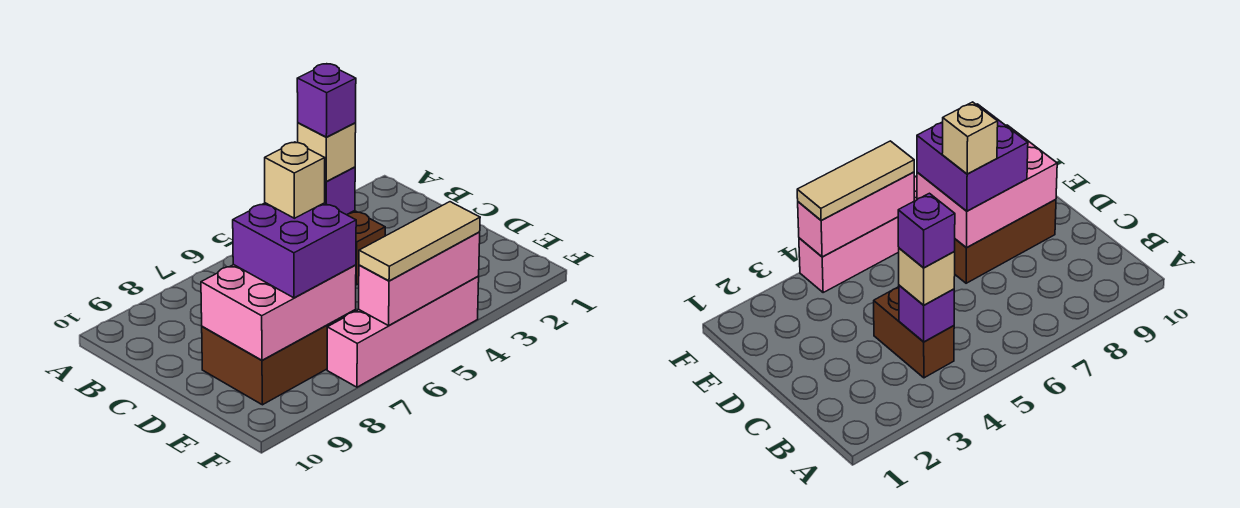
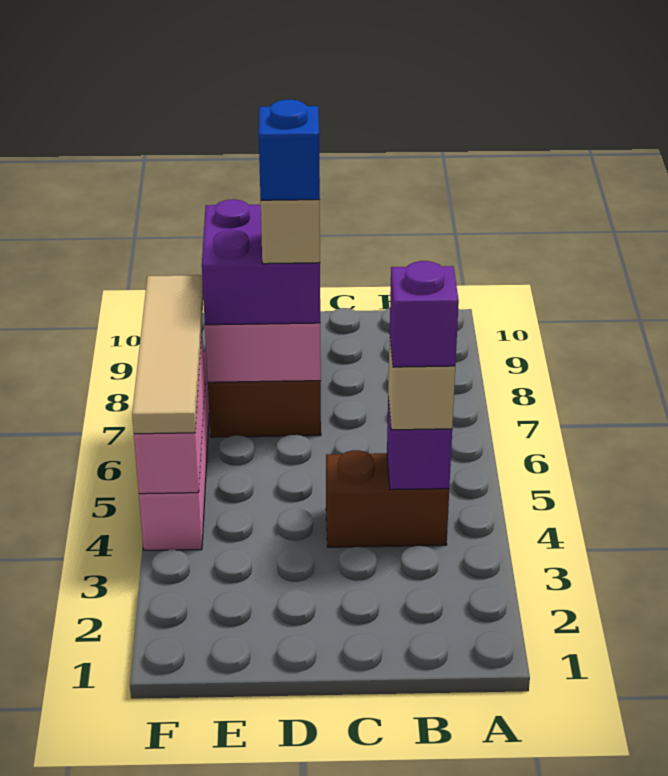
none -> blue brick D7 level 5
tan tile F4:F6 level 3 -> tan tile F4:F7 level 3

